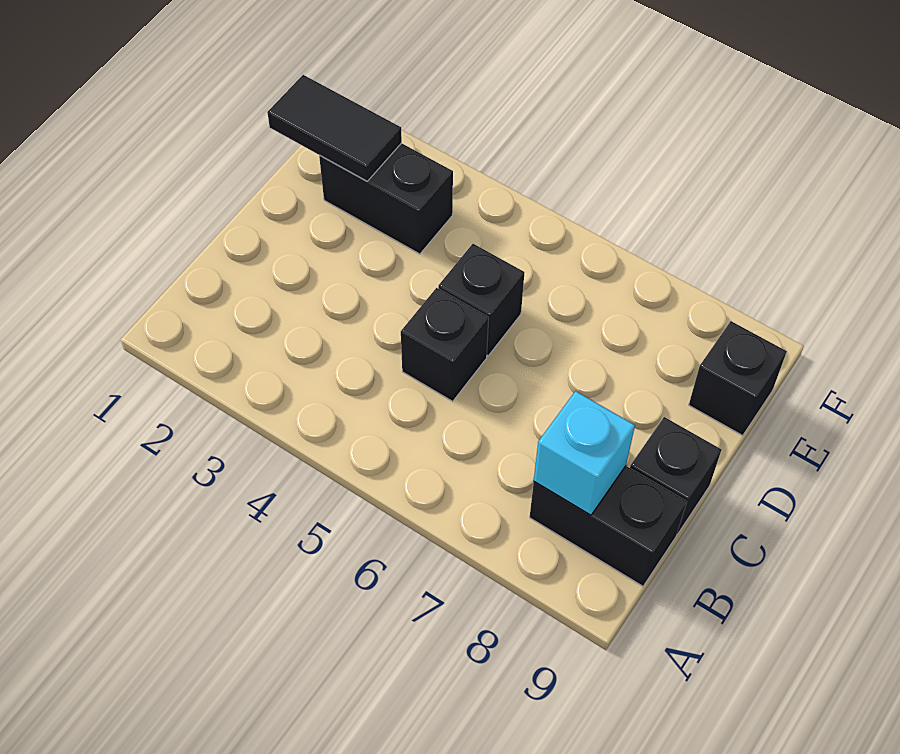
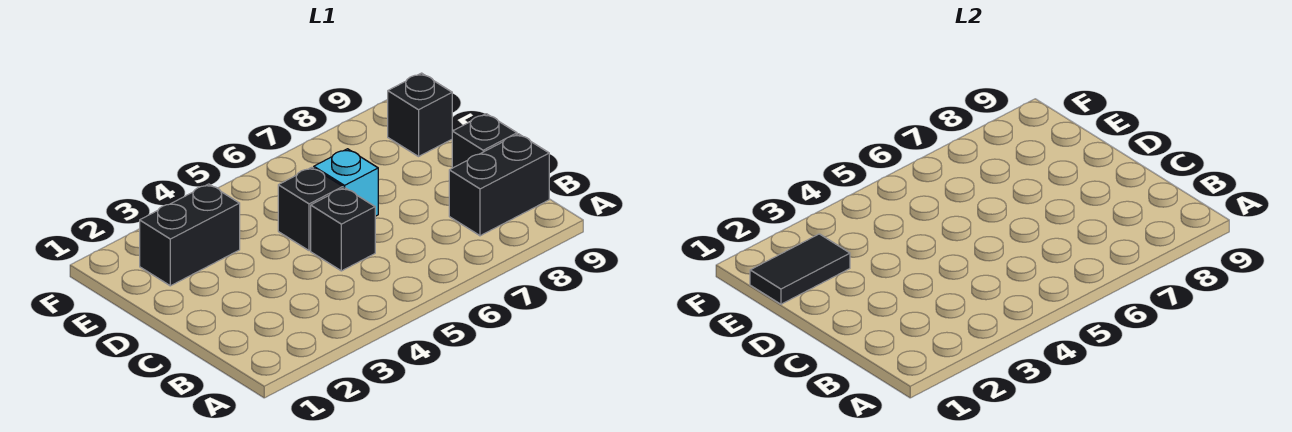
cyan brick B8 level 2 -> cyan brick D6 level 1

